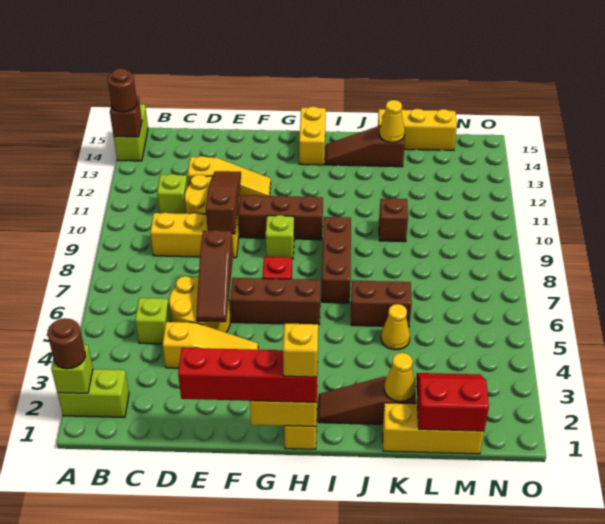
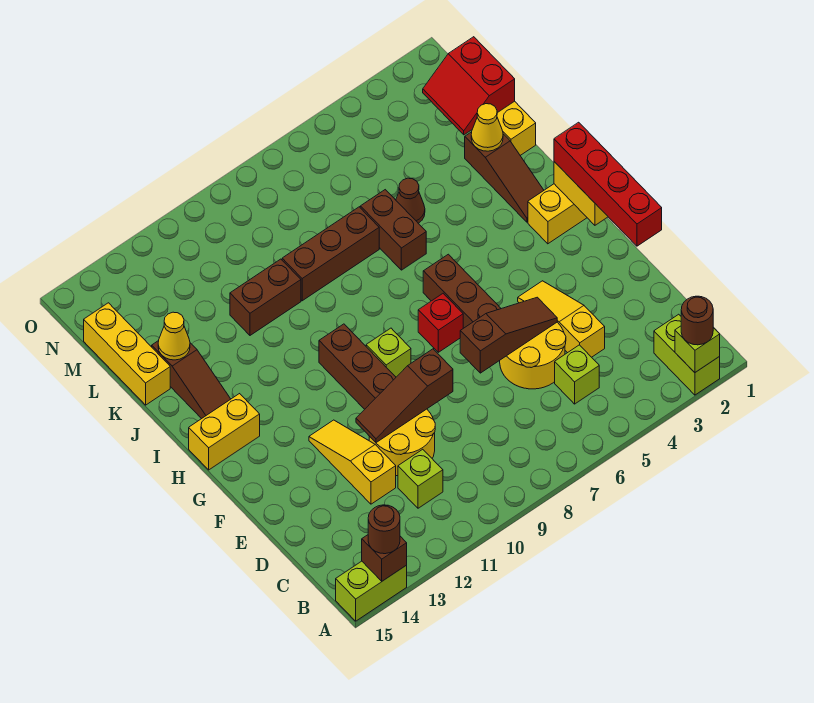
yellow brick C9:E9 level 1 -> none
yellow brick H1 level 4 -> none
brown brick I7:I9 level 1 -> brown brick K7:K9 level 1
yellow cone K5 level 1 -> brown cone K5 level 1
brown brick K10 level 1 -> brown brick K10:K11 level 1

